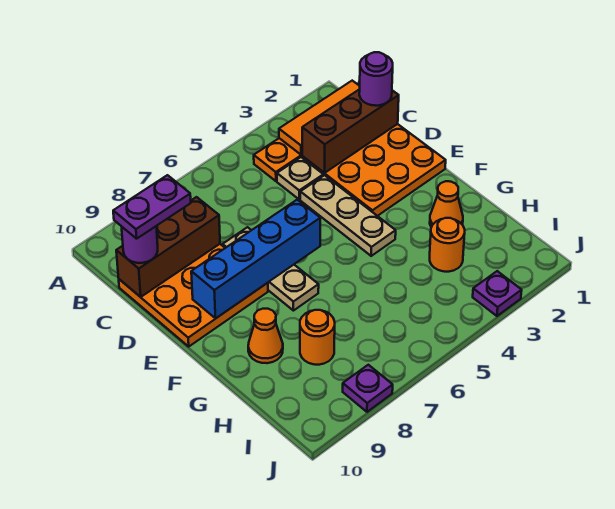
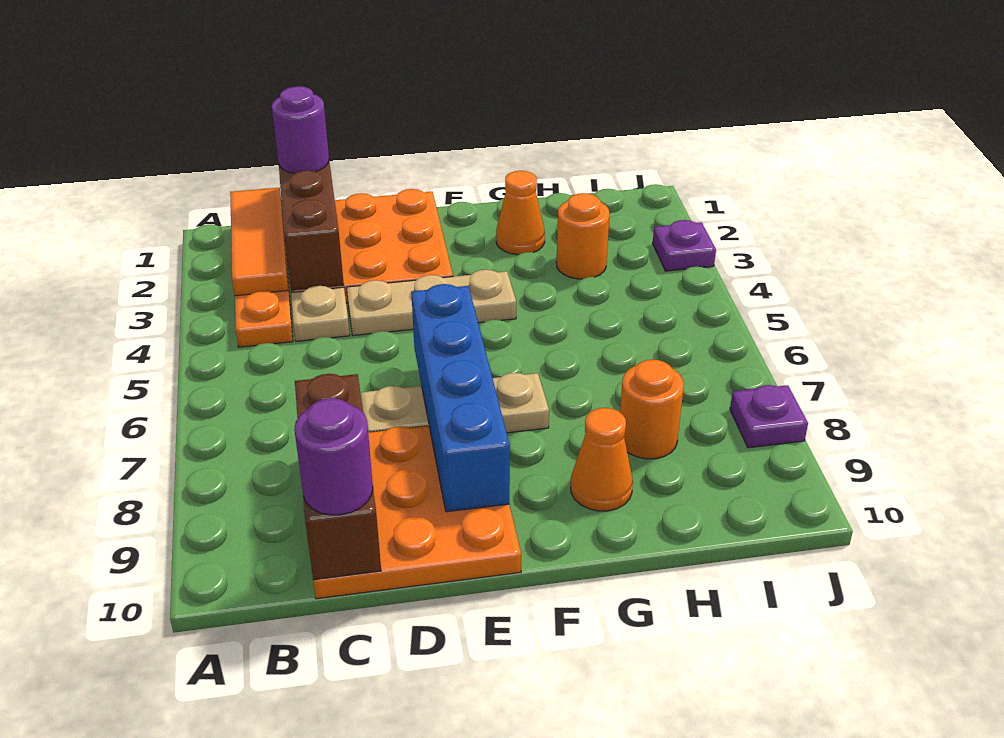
purple plate C9:C10 level 4 -> none

